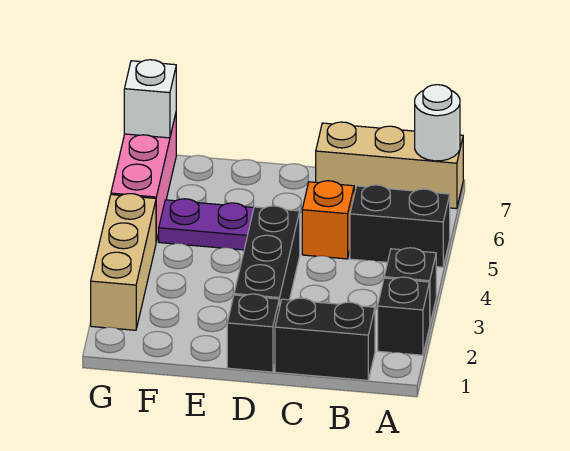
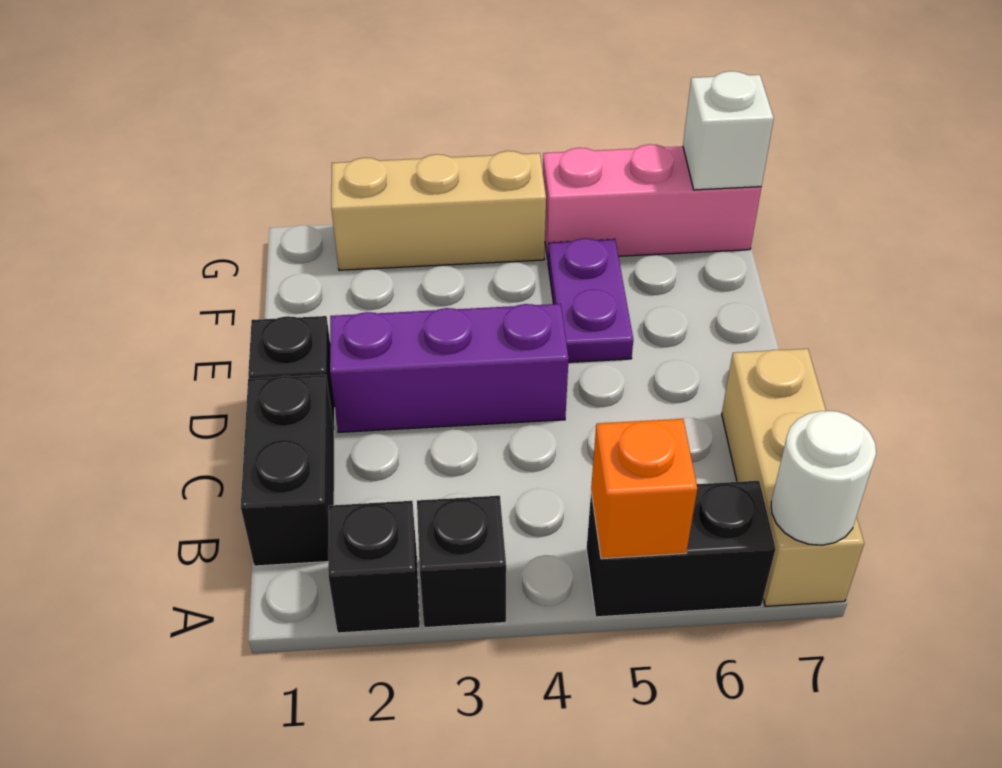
black brick A5:B5 level 1 -> black brick A5:A6 level 1
orange brick C5 level 1 -> orange brick A5 level 2
black brick D2:D4 level 1 -> purple brick D2:D4 level 1

